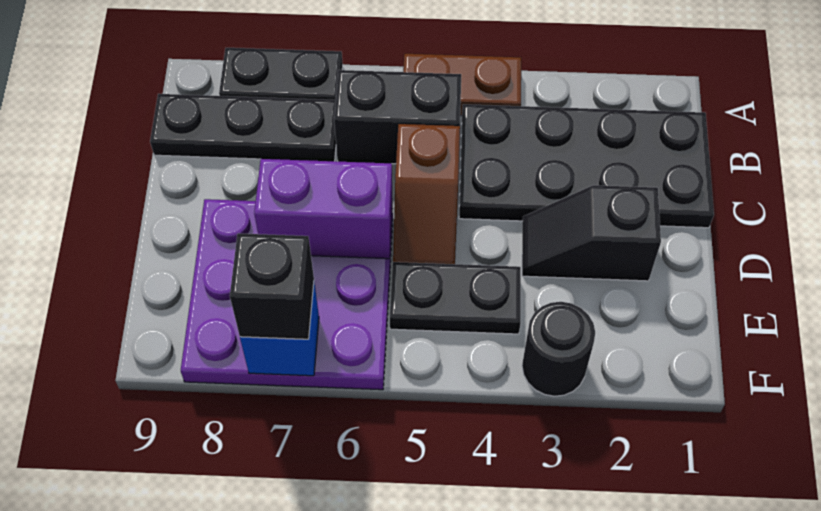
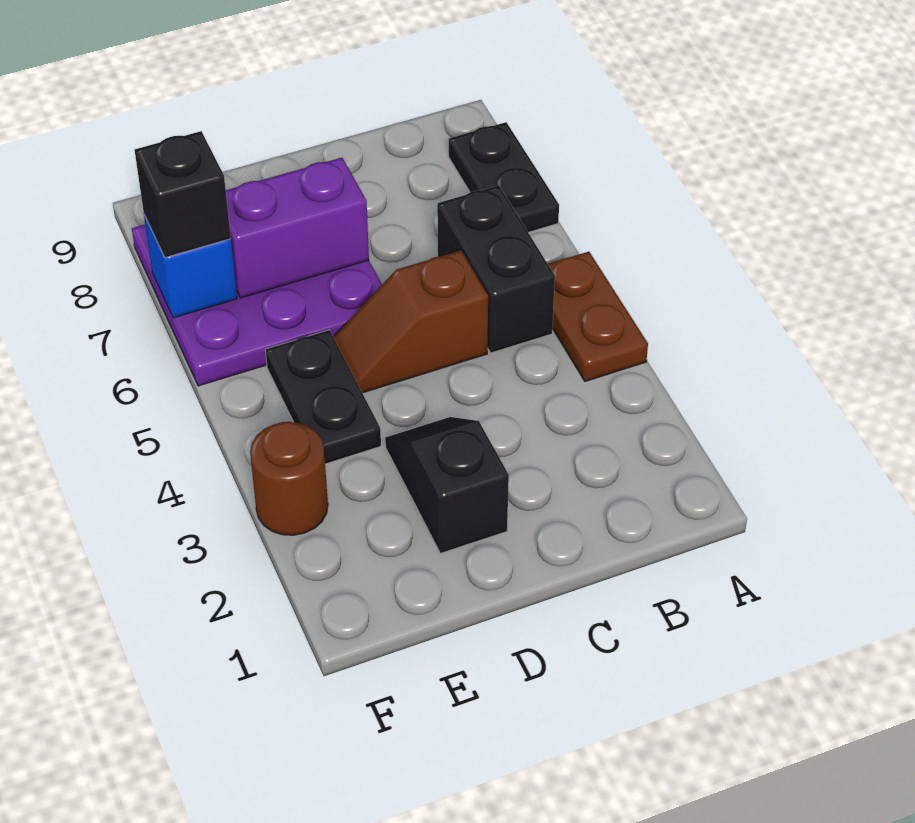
black plate B1:C4 level 1 -> none
black plate B7:B9 level 1 -> none
purple brick D6:D7 level 2 -> purple brick D7:E7 level 2
black round brick F3 level 1 -> brown round brick F3 level 1

